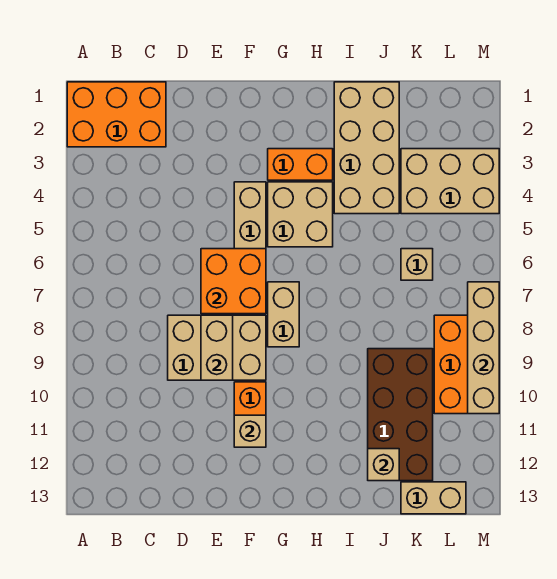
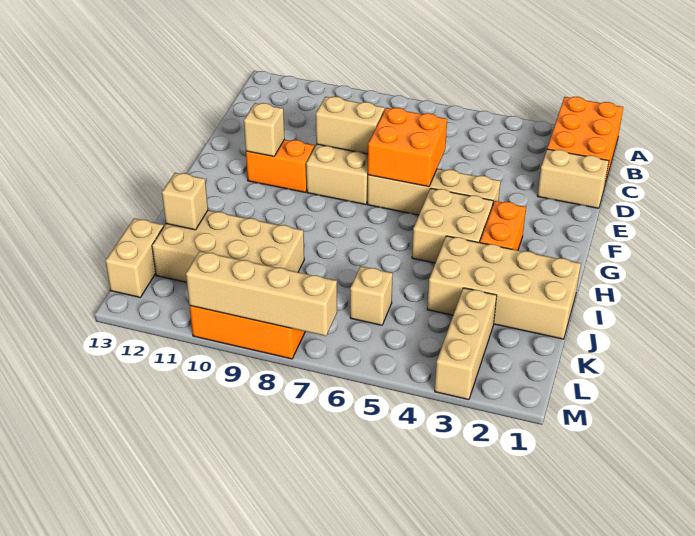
tan brick G7:G8 level 1 -> tan brick D1:D2 level 1
brown brick J9:K12 level 1 -> tan brick J9:K12 level 1
tan brick K3:M4 level 1 -> tan brick K3:M3 level 1

